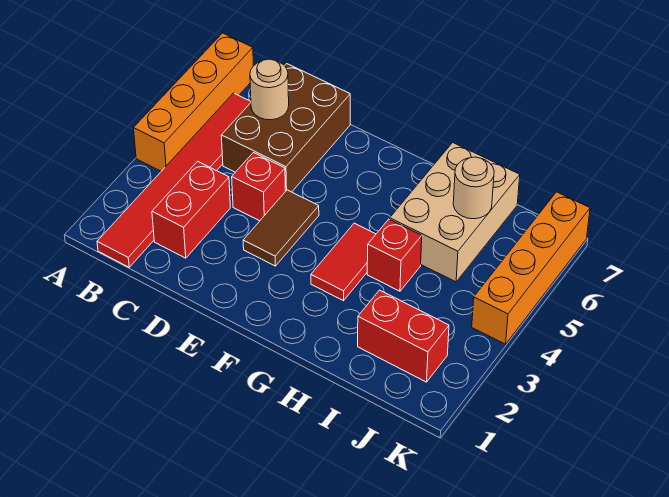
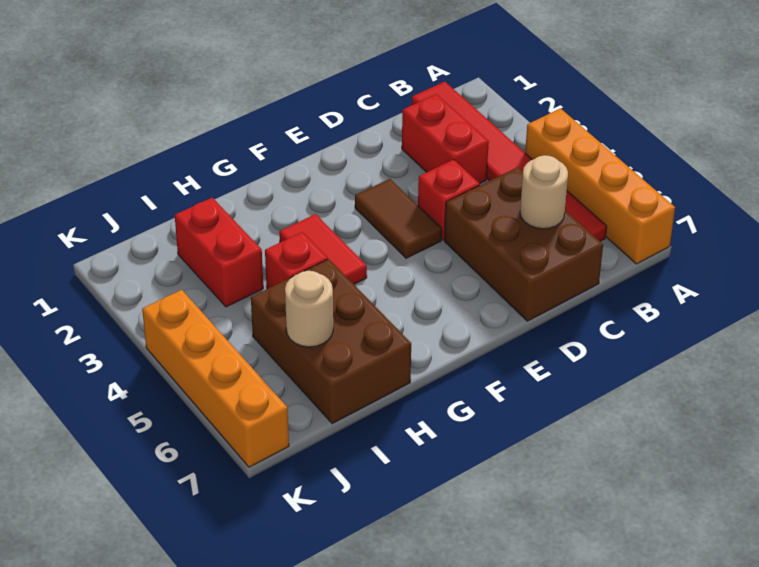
tan brick H5:I7 level 1 -> brown brick H5:I7 level 1
red brick I2:J2 level 1 -> red brick I2:I3 level 1

